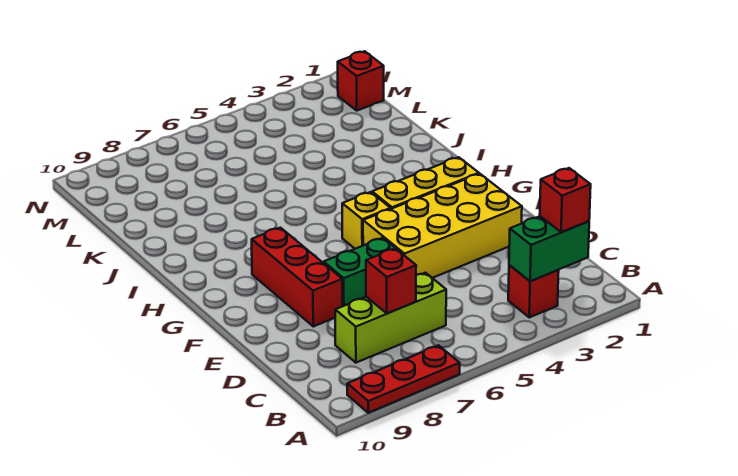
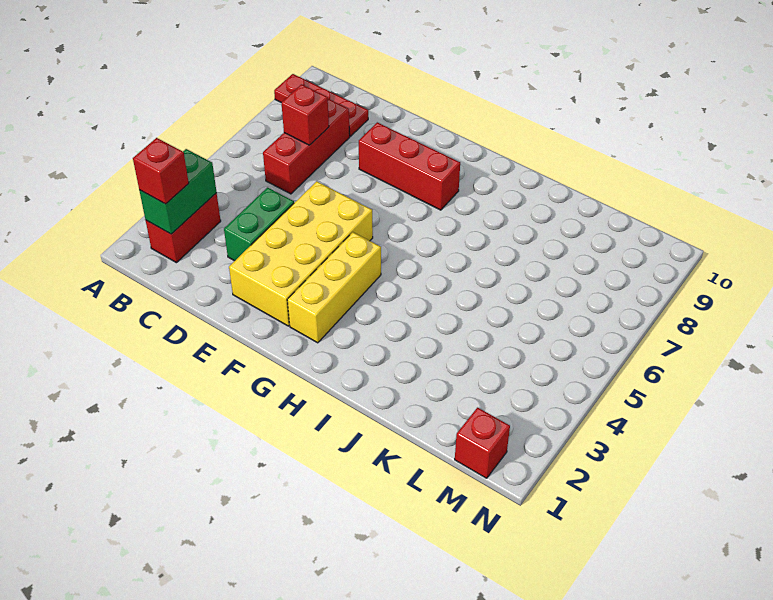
red plate A7:A9 level 1 -> red plate A9:C9 level 1
red brick B3 level 1 -> red brick B2:B3 level 1
lime brick C6:C8 level 1 -> red brick C6:C8 level 1
green brick E6:E7 level 1 -> green brick D3:D4 level 1
yellow brick G5 level 1 -> none

